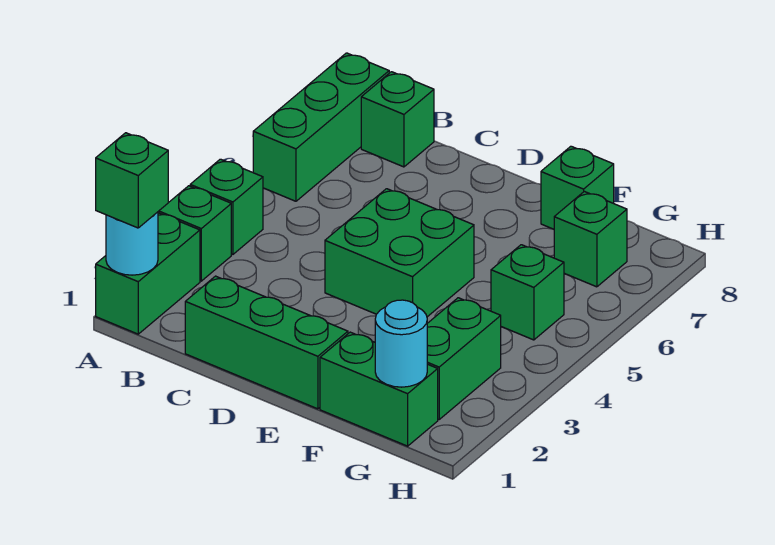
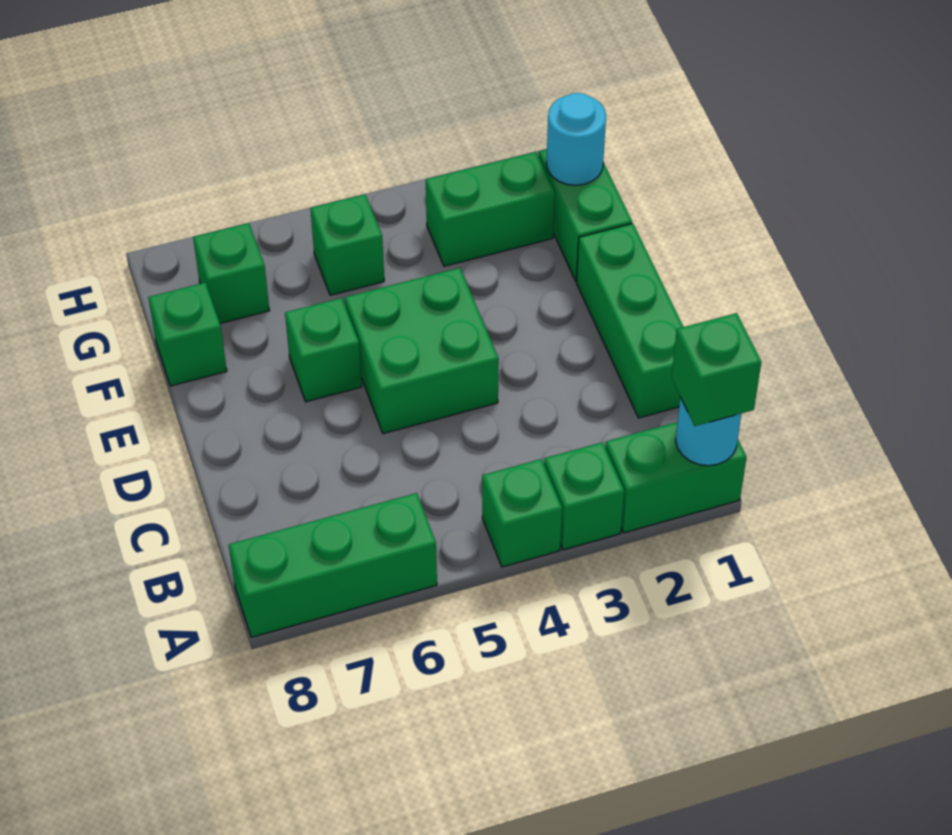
green brick B8 level 1 -> green brick E6 level 1

